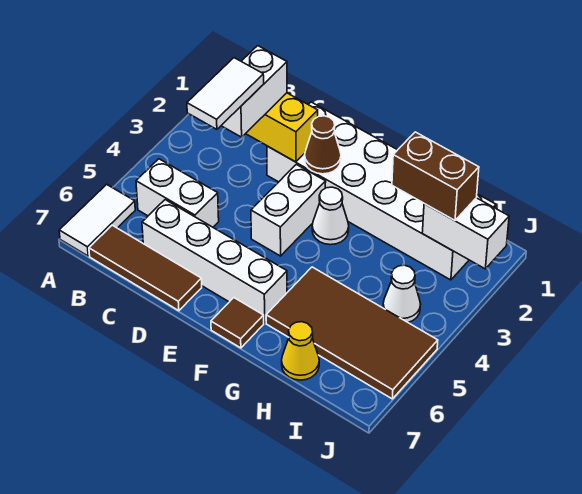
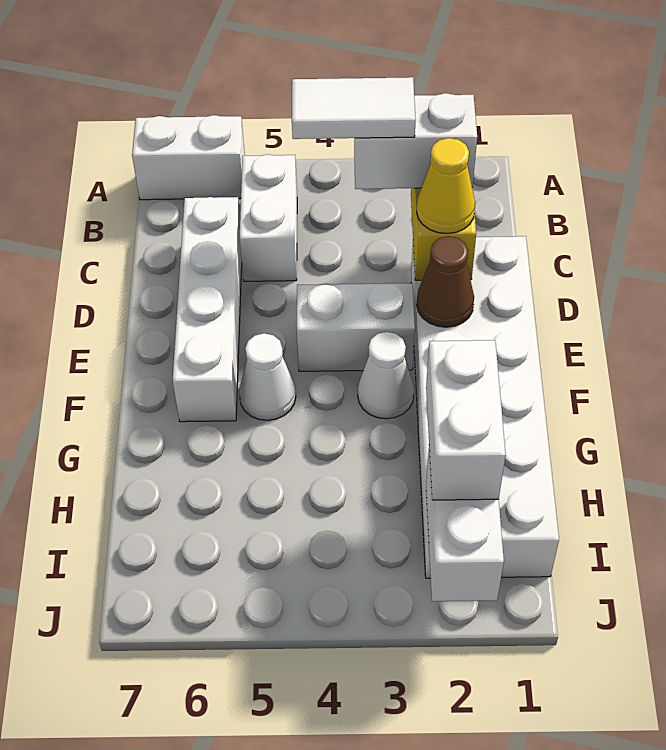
white tile A6:A7 level 1 -> white brick A6:A7 level 1
brown tile B7:D7 level 1 -> none
brown tile F7 level 1 -> none
brown tile G5:J6 level 1 -> none
brown brick H2:I2 level 3 -> white brick H2:I2 level 3
yellow cone H7 level 1 -> yellow cone D2 level 3
white cone I4 level 1 -> white cone F5 level 1

